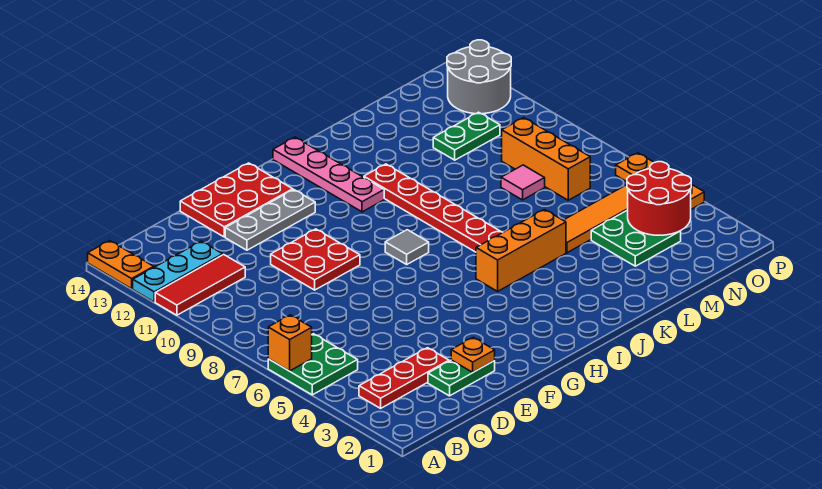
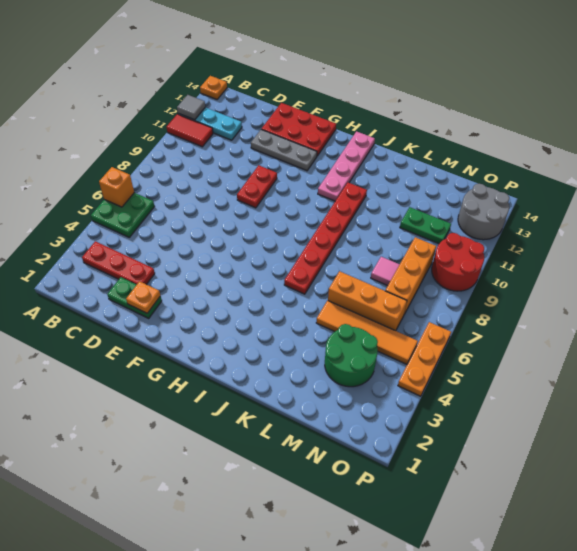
red tile A11:C11 level 1 -> red tile A11:B11 level 1
orange plate A13:A14 level 1 -> orange plate A14 level 1
red plate E9:F10 level 1 -> red plate F9:F10 level 1
grey tile H8 level 1 -> grey tile A12 level 2
orange brick I5:K5 level 1 -> orange brick L6:N6 level 1
green plate M3:N4 level 1 -> green round brick M3:N4 level 1
red round brick N3:O4 level 2 -> red round brick O9:P10 level 1

